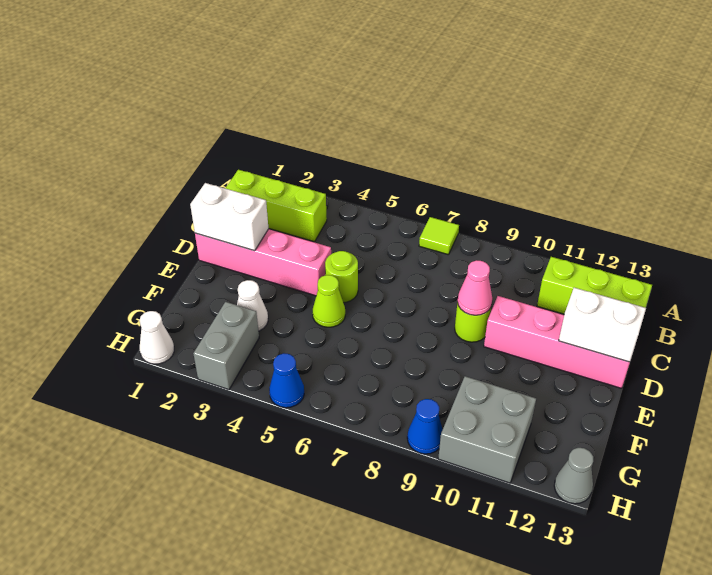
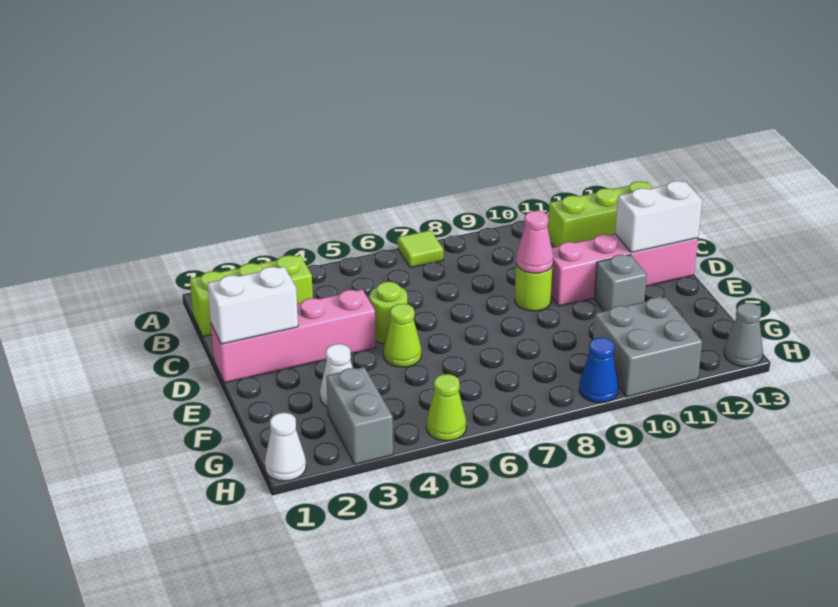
none -> grey brick E11 level 1
blue cone H5 level 1 -> lime cone H5 level 1

